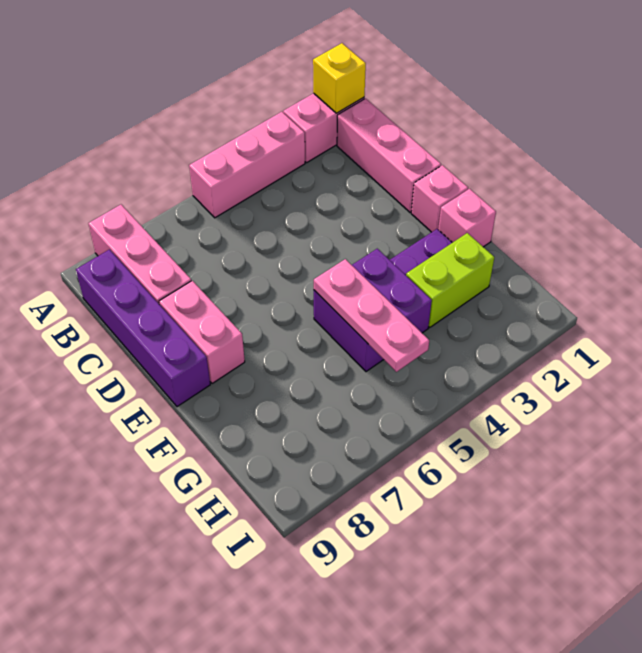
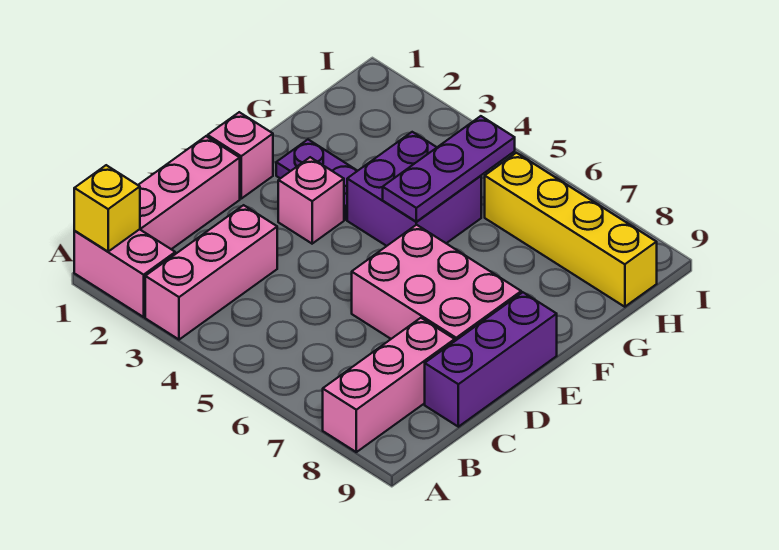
pink brick A3:A5 level 1 -> pink brick A3:C3 level 1
purple brick B9:E9 level 1 -> purple brick C9:E9 level 1
pink brick D8:E8 level 1 -> pink brick D6:E8 level 1
pink brick F1 level 1 -> pink brick E3 level 1
pink plate F5:H5 level 2 -> purple plate F5:H5 level 2
lime brick G2:G3 level 1 -> none
none -> yellow brick H6:H9 level 1

